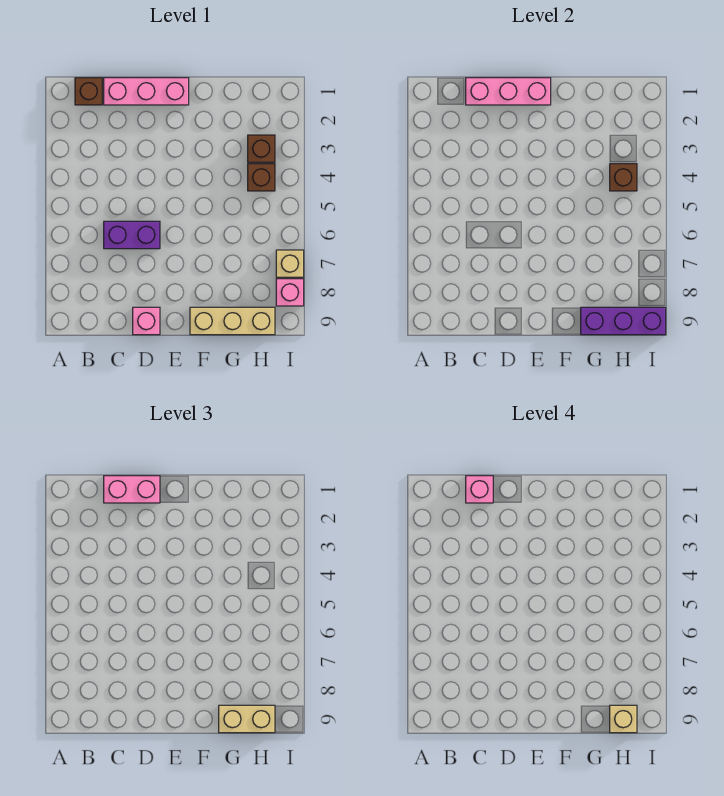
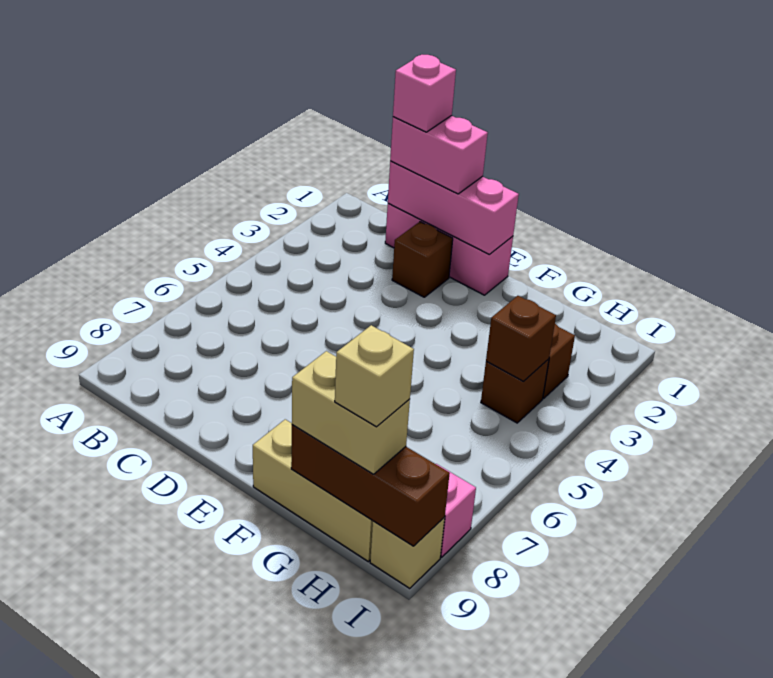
brown brick B1 level 1 -> brown brick D2 level 1
purple brick C6:D6 level 1 -> none
pink brick D9 level 1 -> none
purple brick G9:I9 level 2 -> brown brick G9:I9 level 2
tan brick I7 level 1 -> tan brick I9 level 1

